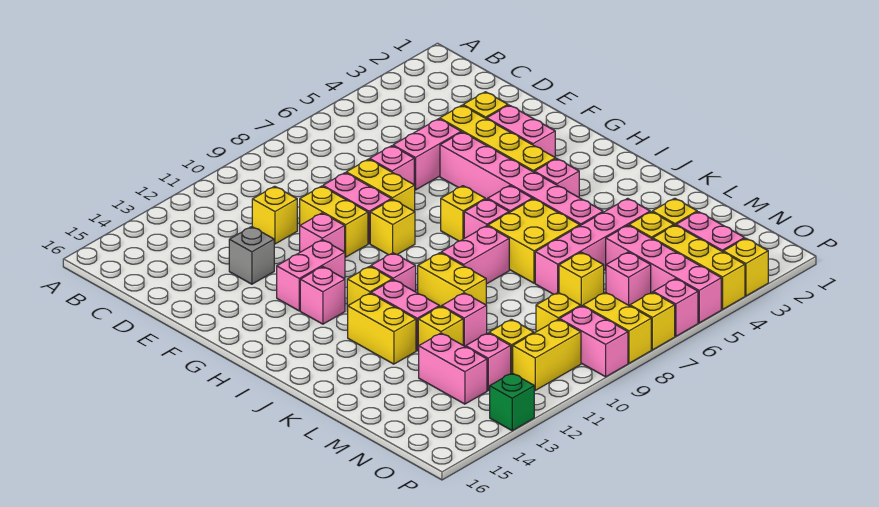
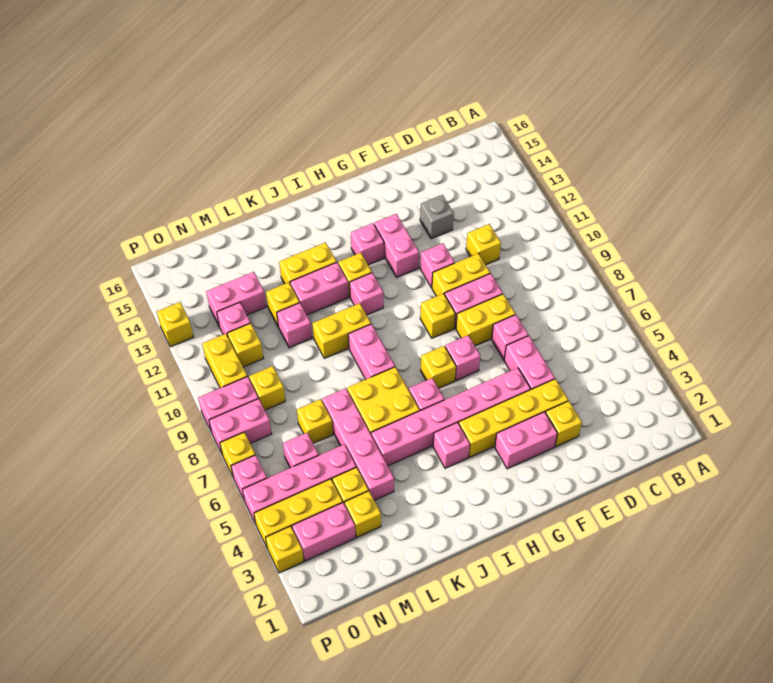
pink brick I7 level 1 -> pink brick G7 level 1
yellow brick O8:P8 level 1 -> pink brick O8:P8 level 1
green brick P13 level 1 -> yellow brick P13 level 1

